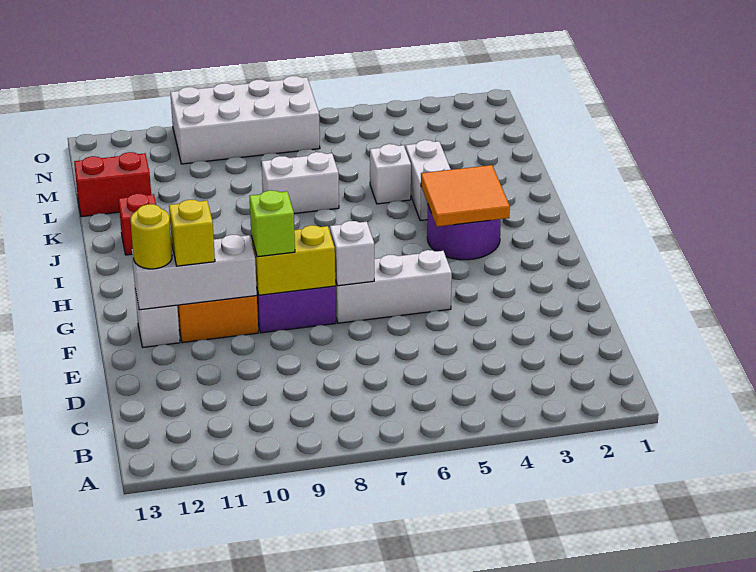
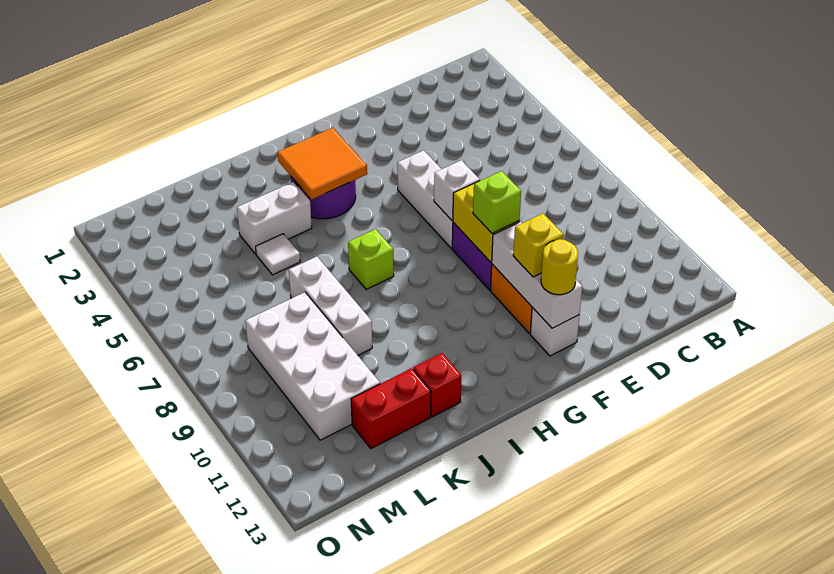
none -> lime brick I7 level 1
white brick K5 level 1 -> white tile K5 level 1
white brick K7:K8 level 1 -> white brick K7:K9 level 1
red brick L12:L13 level 1 -> red brick K12:L12 level 1
white brick N7:O10 level 1 -> white brick L8:M11 level 1

